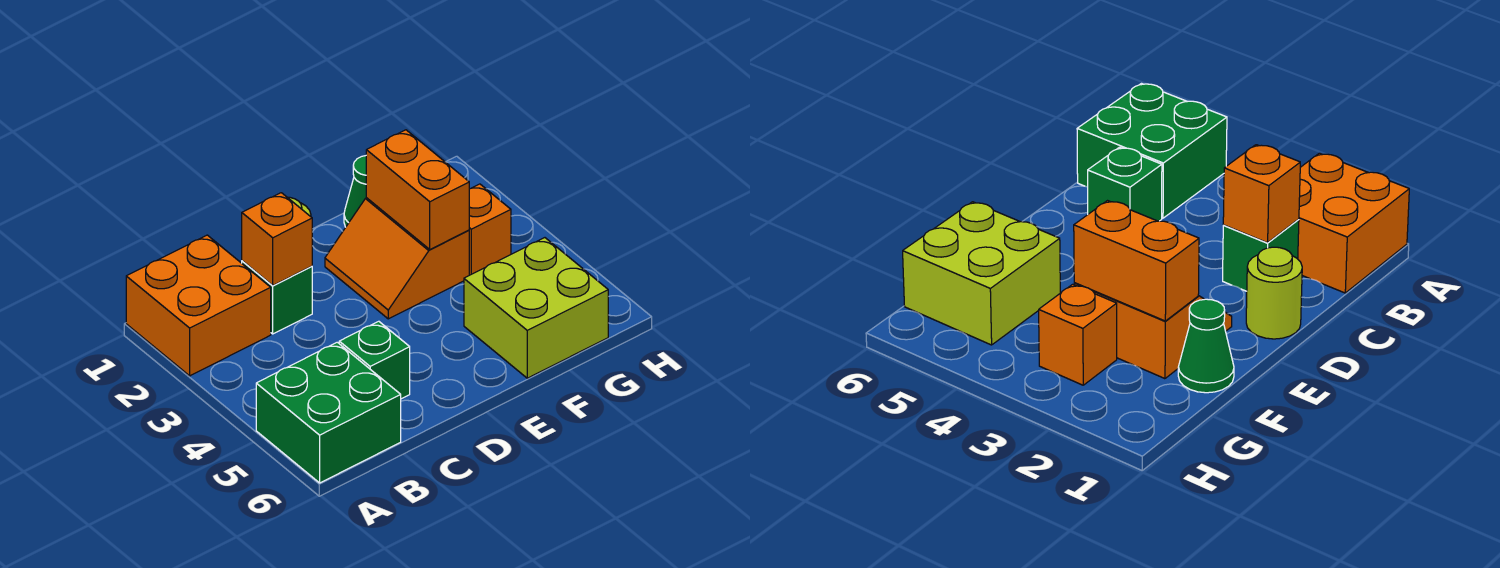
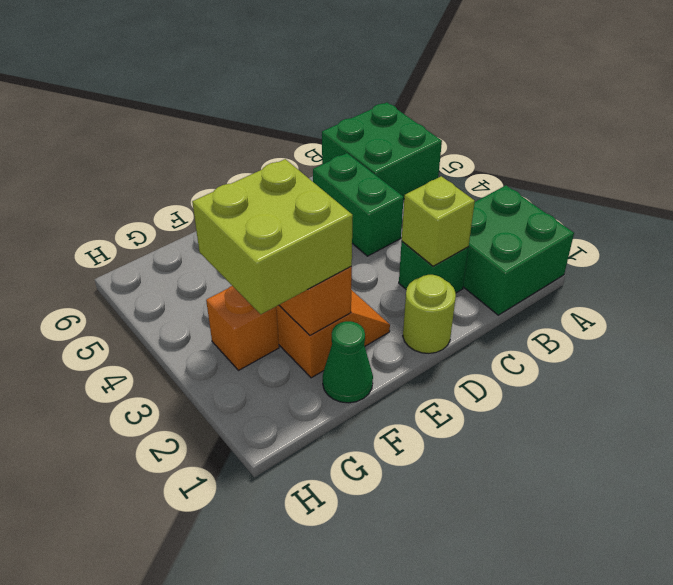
orange brick A1:B2 level 1 -> green brick A1:B2 level 1
orange brick C2 level 2 -> lime brick C2 level 2
green brick C5 level 1 -> green brick C4:C5 level 1
lime brick F5:G6 level 1 -> lime brick F2:G3 level 3

